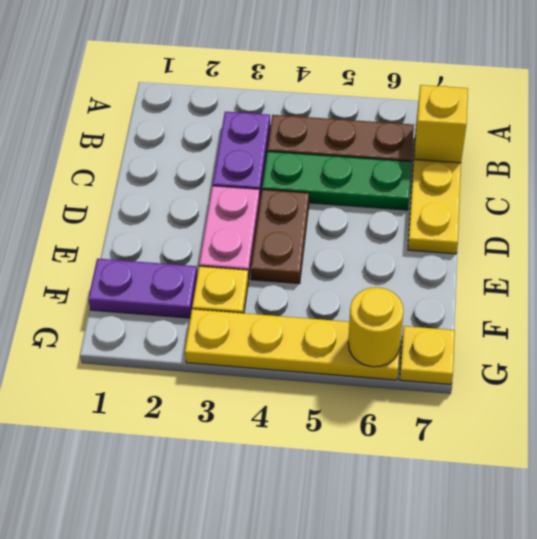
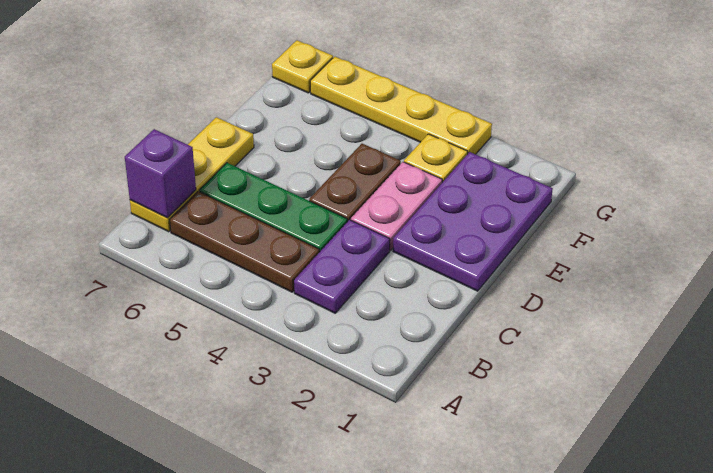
yellow brick B7 level 2 -> purple brick B7 level 2
purple plate F1:F2 level 1 -> purple plate D1:F2 level 1
yellow round brick G6 level 2 -> none

